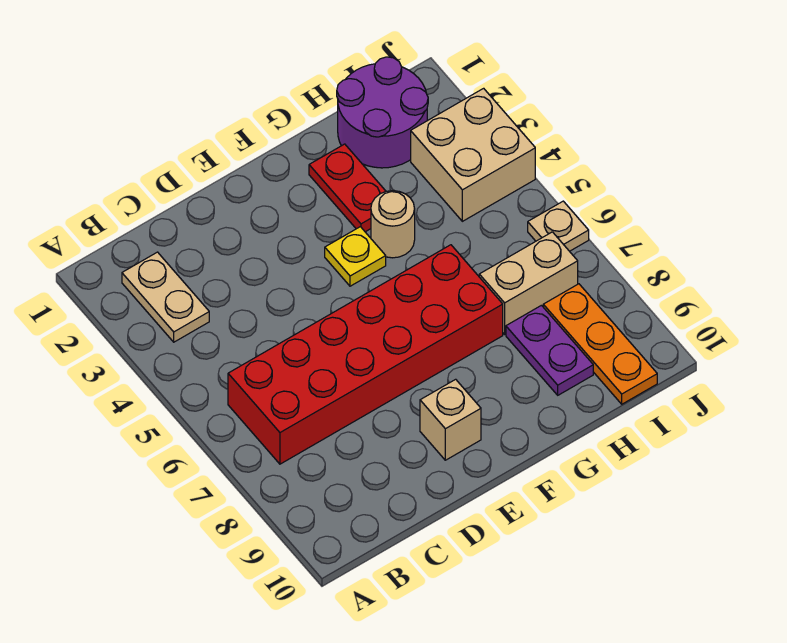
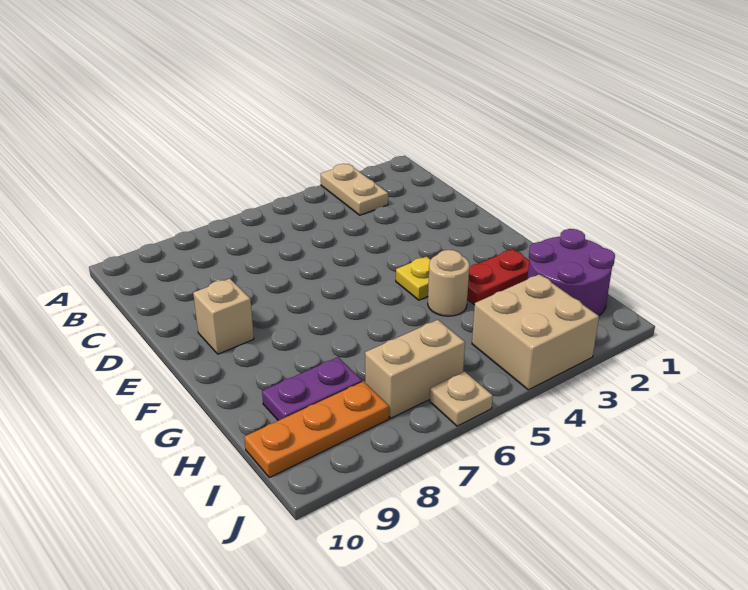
tan plate B2:B3 level 1 -> tan plate A3:B3 level 1
red brick B6:G7 level 1 -> none
tan brick H7:I7 level 1 -> tan brick I6:I7 level 1

